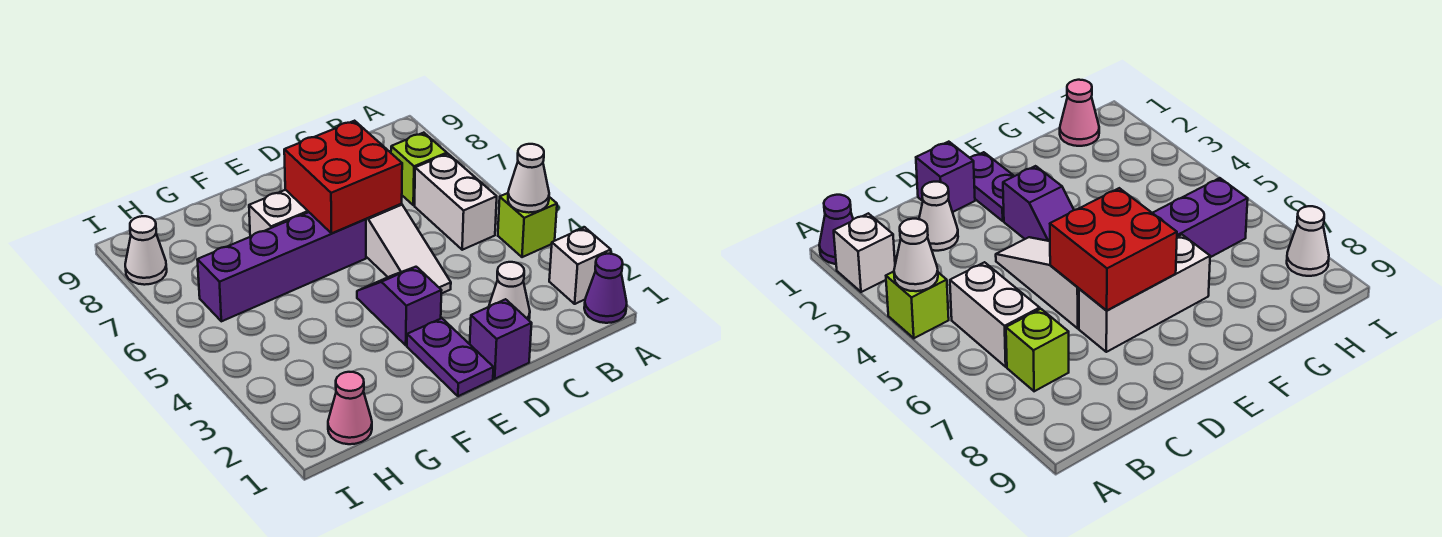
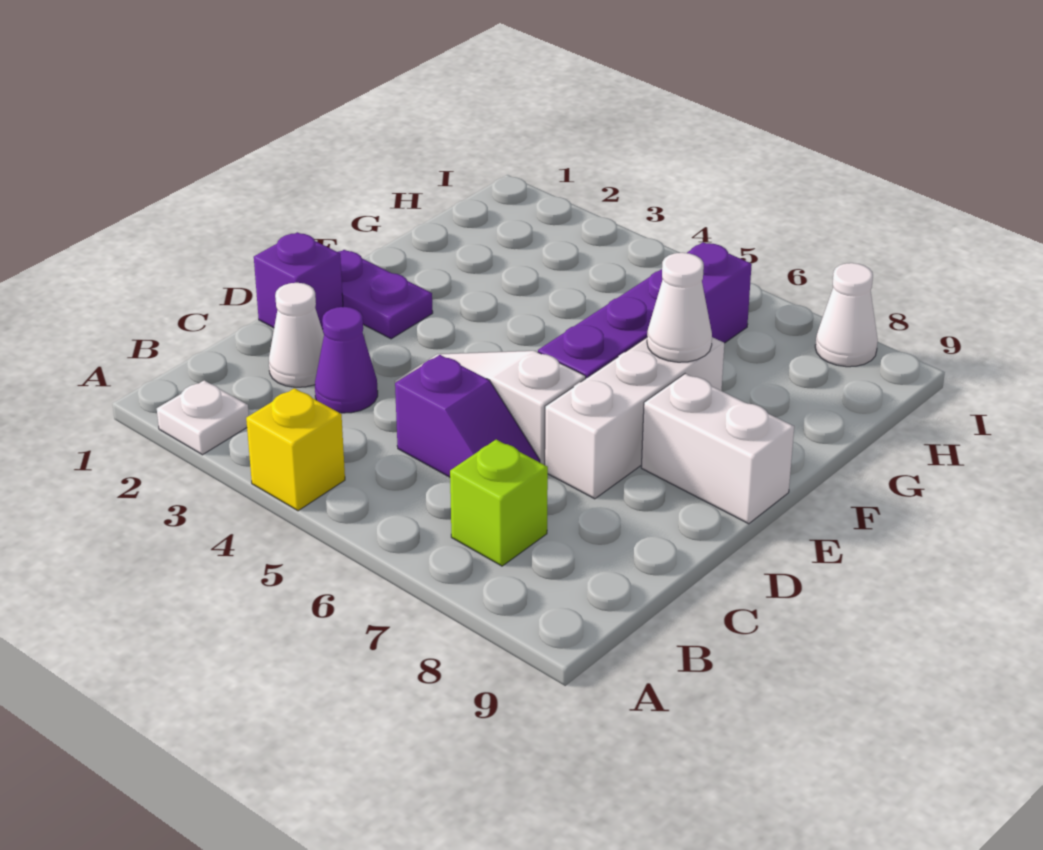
purple cone A1 level 1 -> purple cone C3 level 1
white brick A2 level 1 -> white plate A2 level 1
lime brick A4 level 1 -> yellow brick A4 level 1
white cone A4 level 2 -> white cone F7 level 2
white brick B5:B6 level 1 -> white brick E8:E9 level 1
red brick D6:E7 level 2 -> none
purple slope E3:E4 level 1 top 3 -> purple slope C5:C6 level 1 top 5
pink cone H1 level 1 -> none

